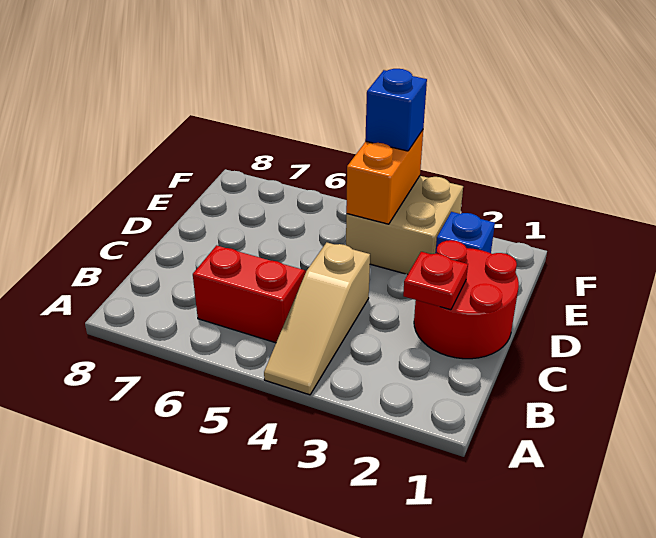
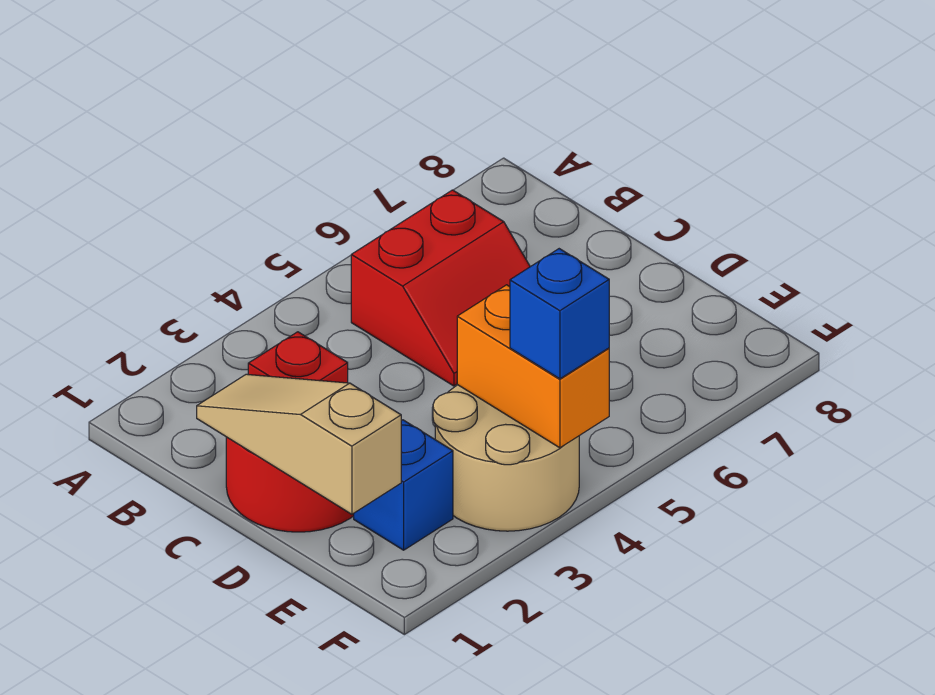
tan slope A4:C4 level 1 top C -> tan slope C1:E1 level 2 top E
tan brick E3:F4 level 1 -> tan round brick E3:F4 level 1

